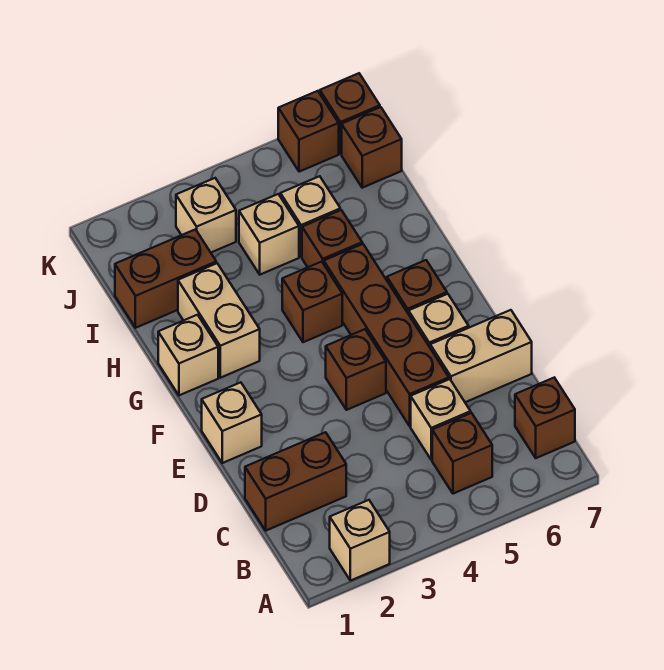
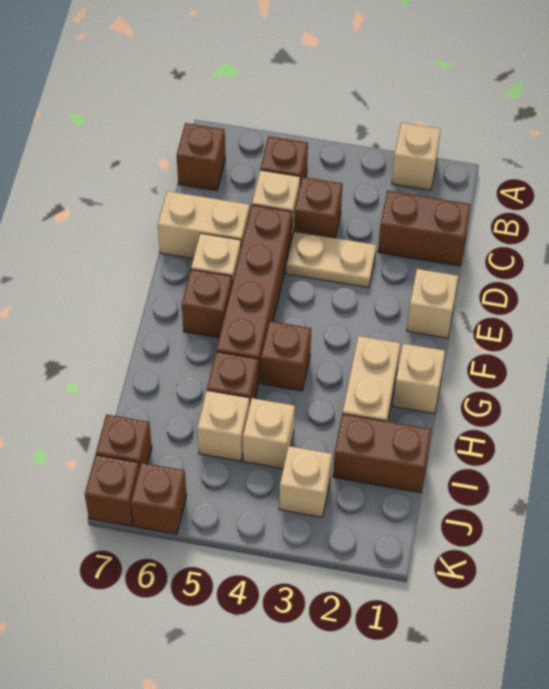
none -> tan plate D3:D4 level 1
brown brick E4 level 1 -> brown brick C4 level 1

